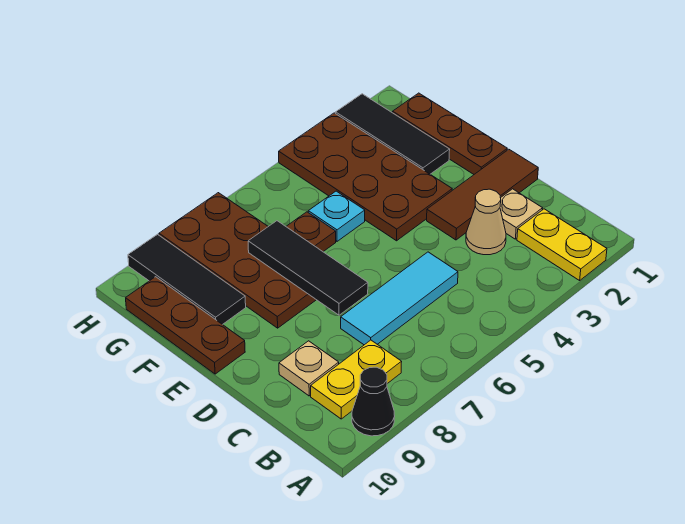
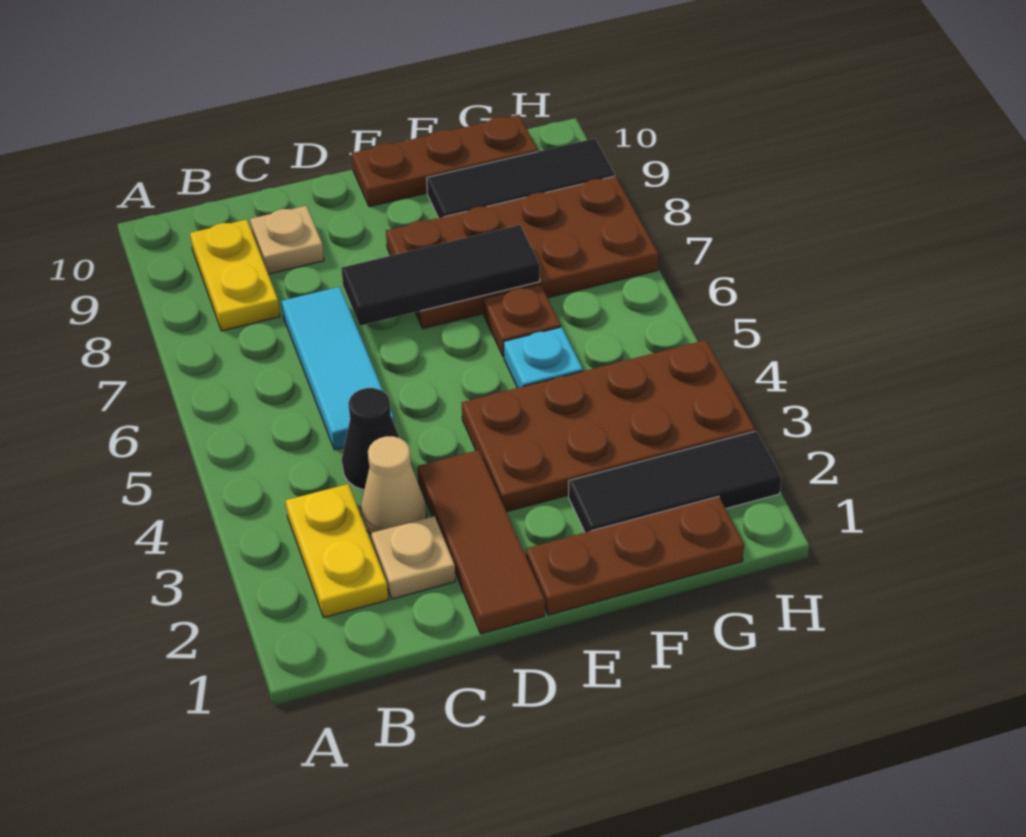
yellow plate A2:B2 level 1 -> yellow plate B2:B3 level 1
black cone A9 level 1 -> black cone C4 level 1

